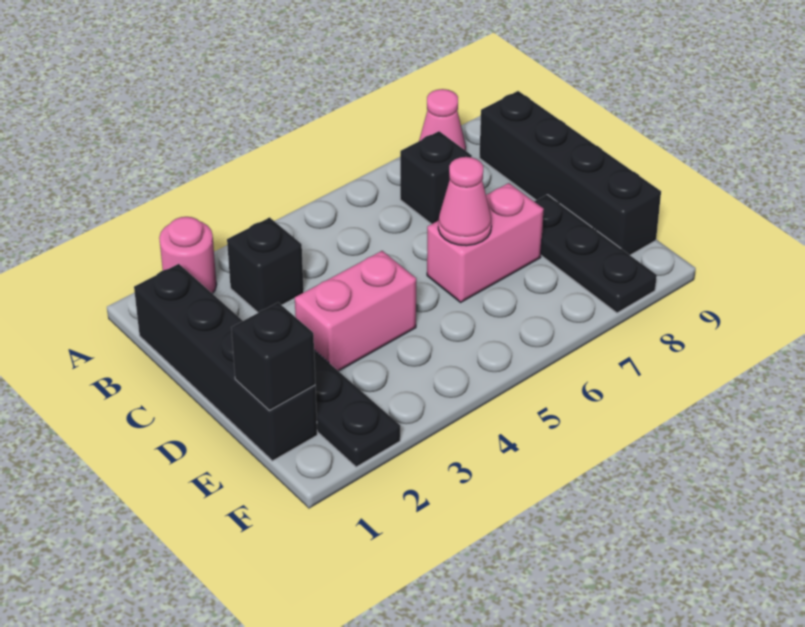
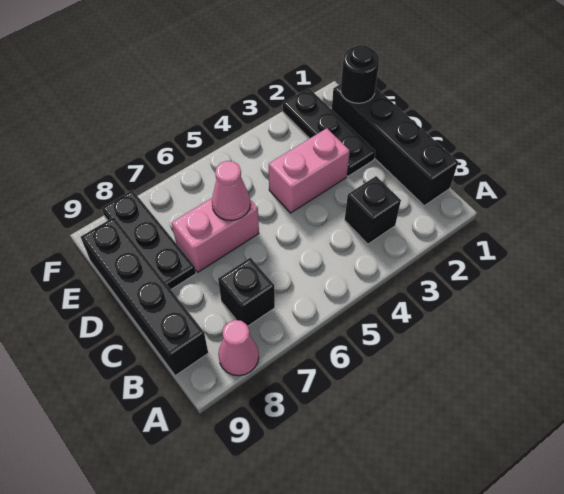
pink round brick A2 level 1 -> none
black brick E1 level 2 -> black round brick E1 level 2

